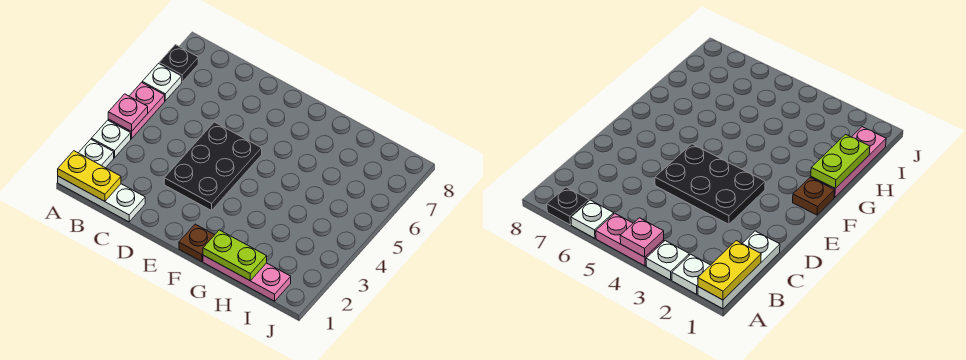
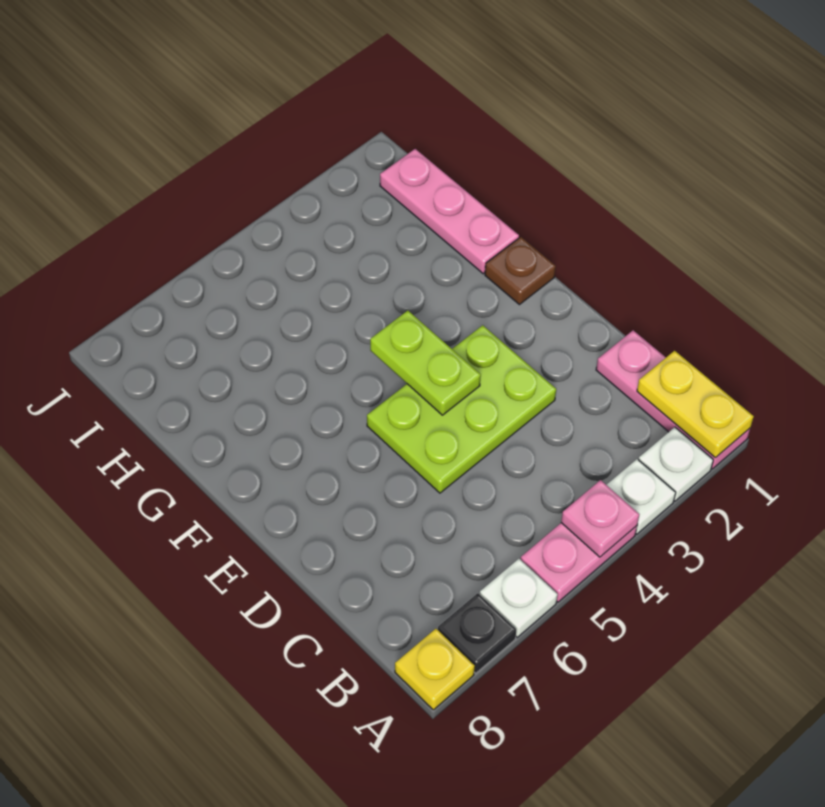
white plate A1:C1 level 1 -> pink plate A1:C1 level 1
none -> yellow plate A8 level 1
black plate D3:E5 level 1 -> lime plate D3:E5 level 1
lime plate G1:H1 level 2 -> lime plate E4:F4 level 2

